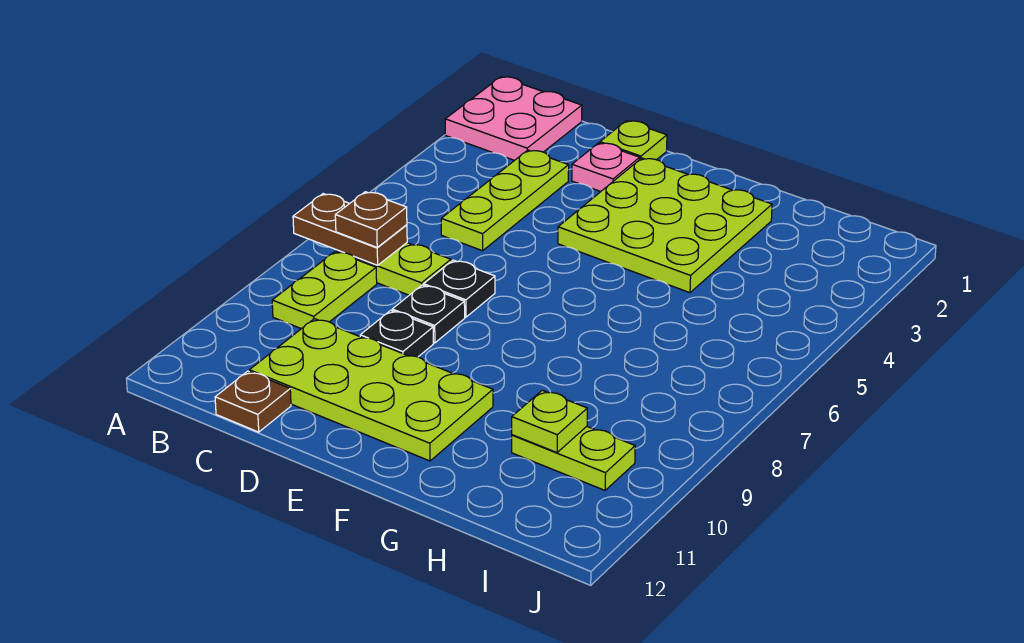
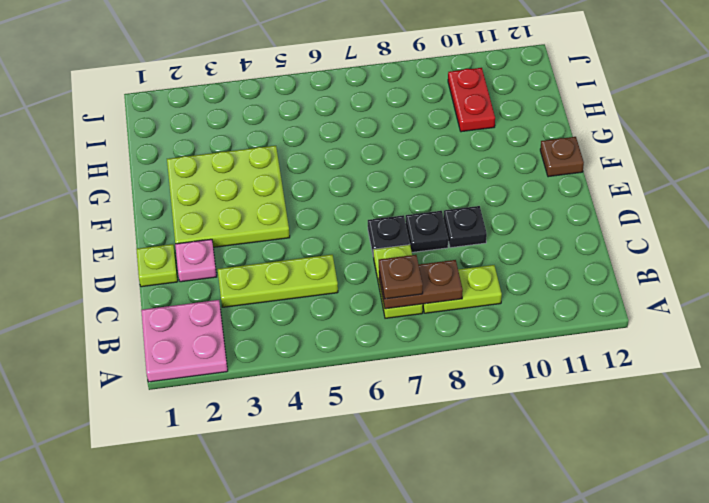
brown plate A7:B7 level 2 -> brown plate B7:B8 level 2
lime plate C10:F11 level 1 -> none
brown plate C12 level 1 -> brown plate F12 level 1
lime plate H10:I10 level 1 -> red plate H10:I10 level 1
lime plate H10 level 2 -> none

